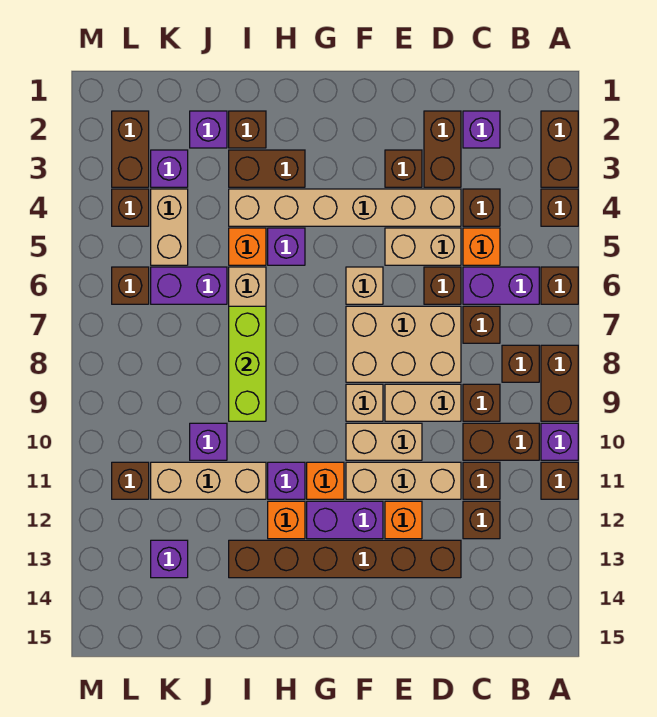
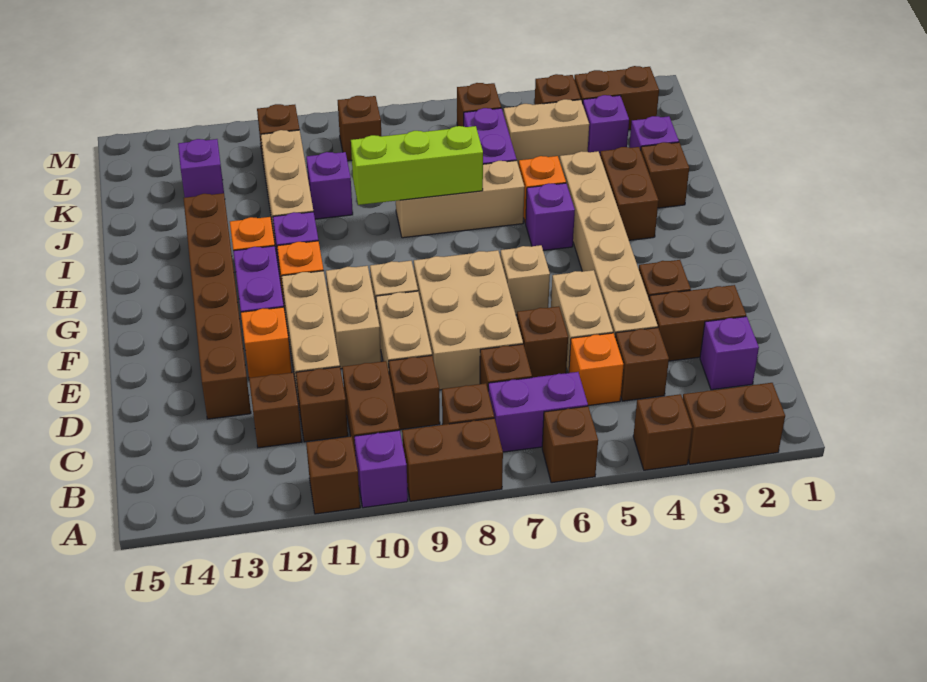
purple brick B6:C6 level 1 -> purple brick B6:B7 level 1
none -> brown brick L9 level 1

